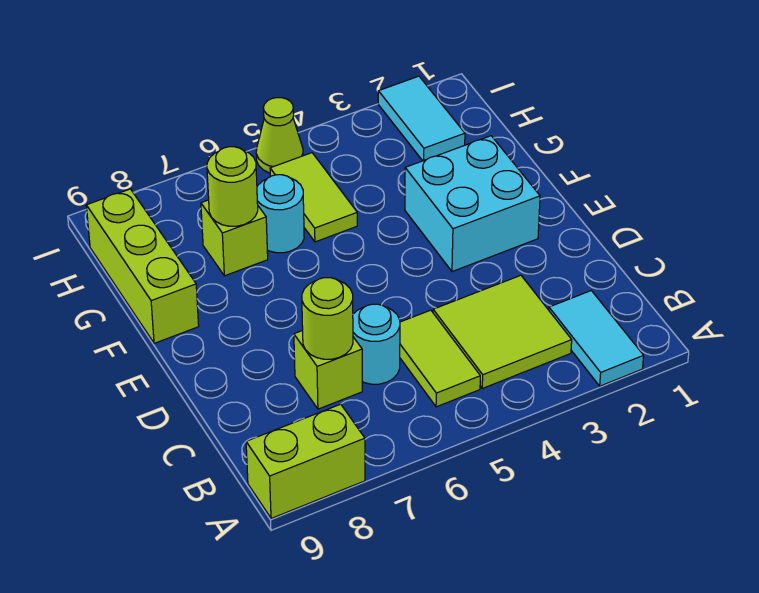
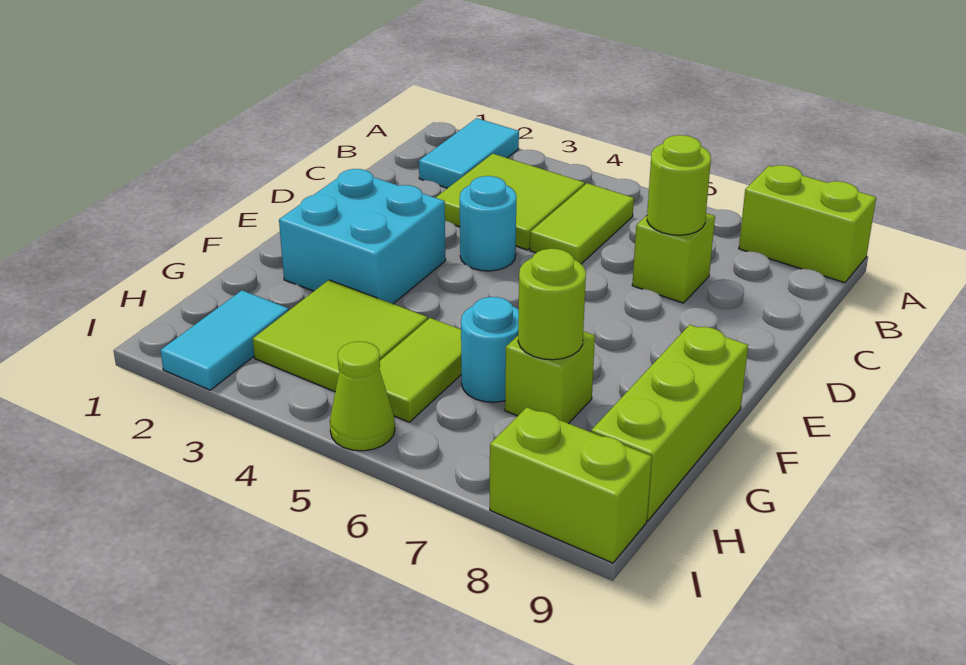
cyan round brick C6 level 1 -> cyan round brick D4 level 1
none -> lime tile G3:H4 level 1
none -> lime brick I8:I9 level 1

